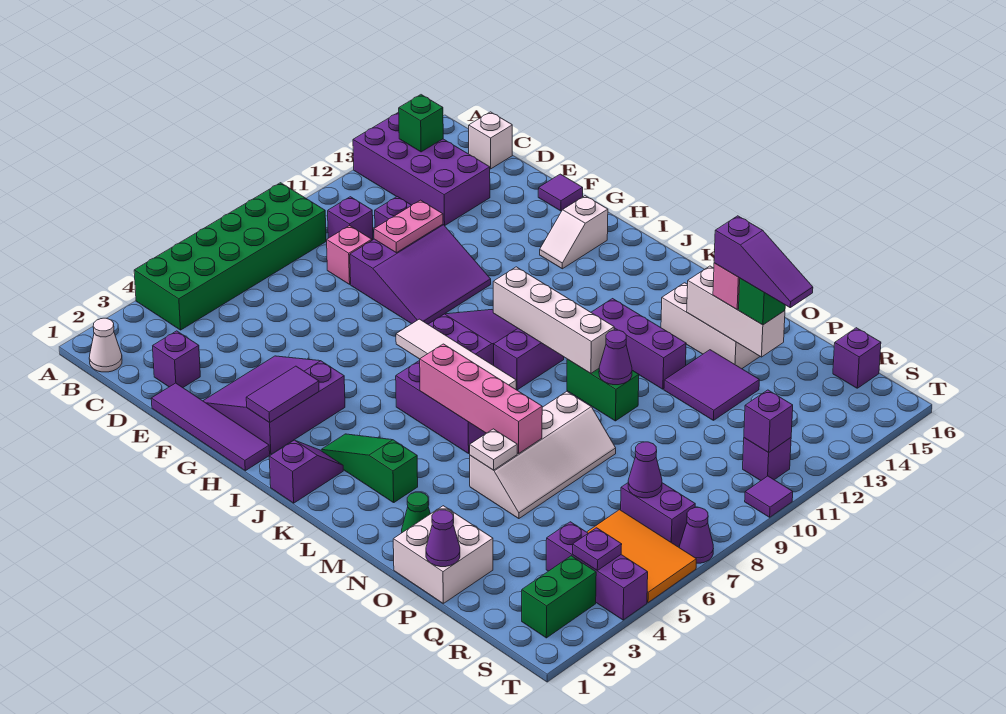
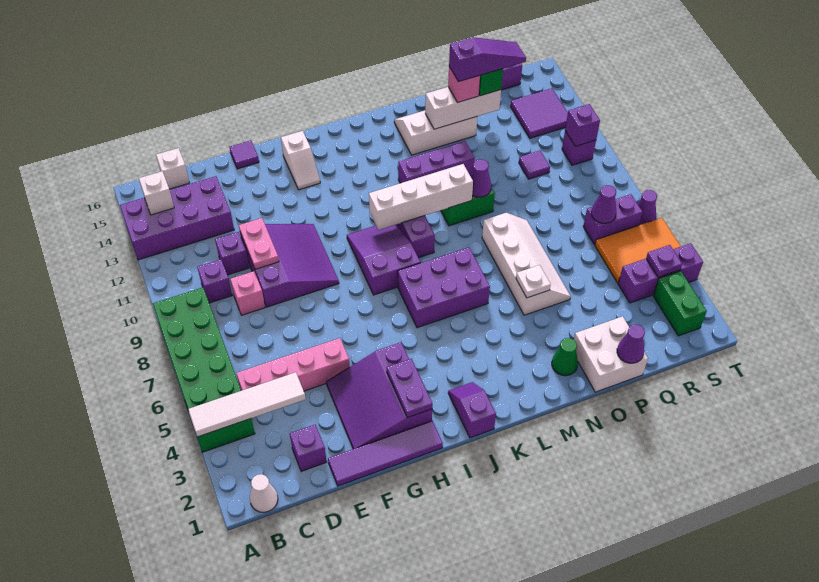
green brick B14 level 2 -> white brick B14 level 2
purple tile H2:H3 level 2 -> purple plate H2:H3 level 2
white tile I7:L7 level 2 -> white tile A4:D4 level 2
green slope J3:L3 level 1 top L -> none
pink brick K6:N6 level 2 -> pink brick C5:F5 level 1
purple tile O12:P13 level 1 -> purple tile R13:S14 level 1
purple tile T10 level 1 -> purple tile Q11 level 1

